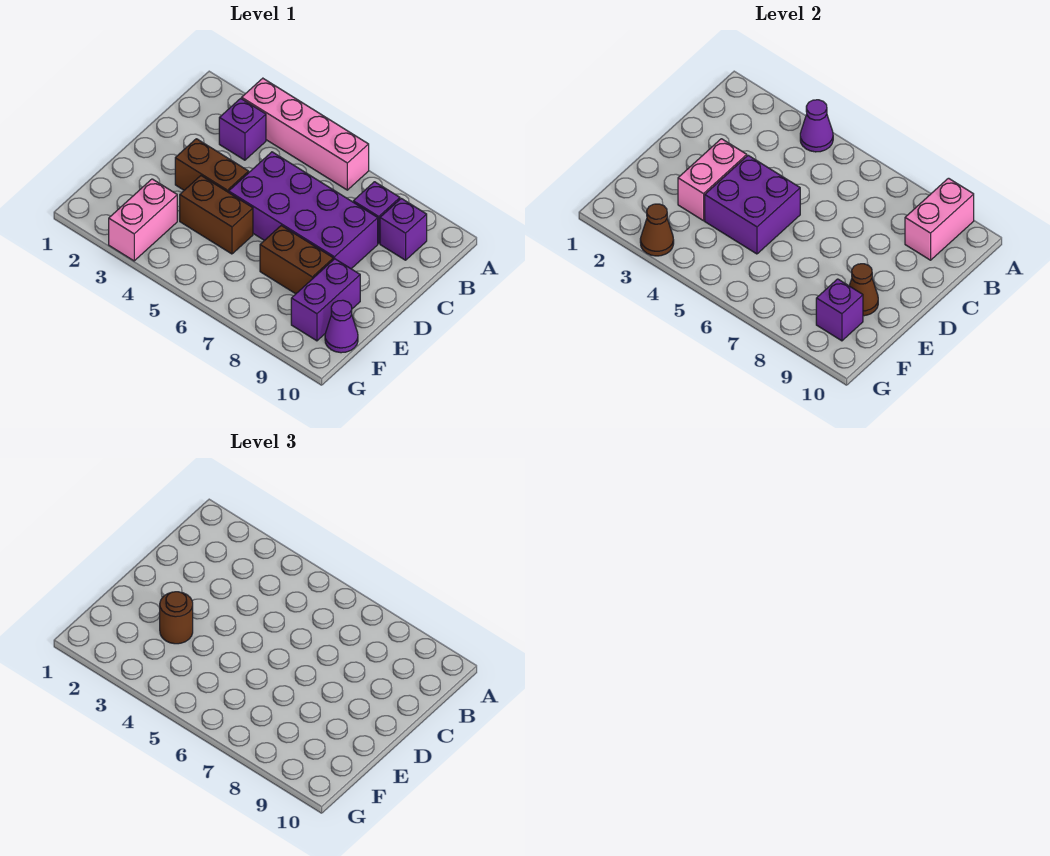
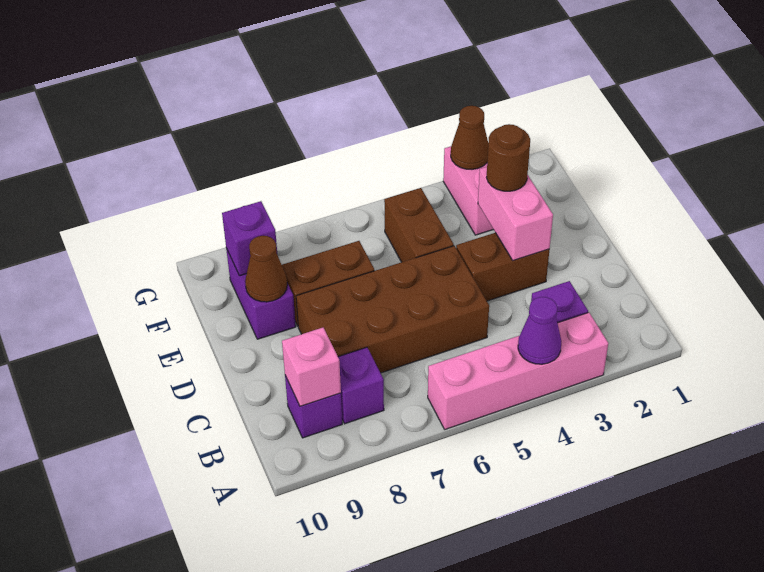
pink brick A9:B9 level 2 -> pink brick B9 level 2
purple brick C5:D8 level 1 -> brown brick C5:D8 level 1
purple brick D4:E5 level 2 -> none
brown brick E4:E5 level 1 -> brown brick E5:F5 level 1
purple cone F10 level 1 -> none

